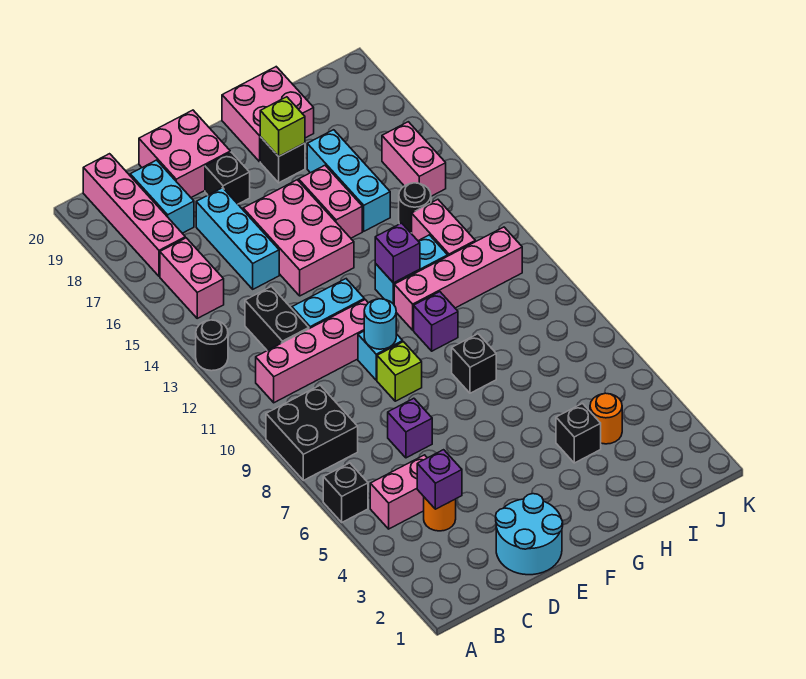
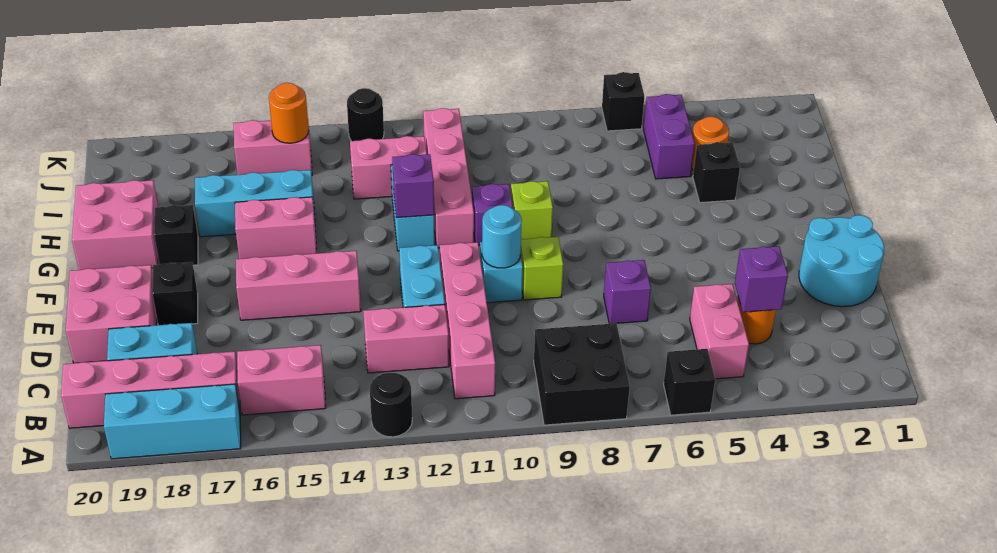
black brick C12:C13 level 1 -> pink brick C12:C13 level 1
cyan brick D15:D17 level 1 -> cyan brick A17:A19 level 1
pink brick E14:F16 level 1 -> pink brick E14:E16 level 1
black brick G8 level 1 -> black brick K6 level 1
lime brick G18 level 2 -> lime brick G9 level 1
none -> purple brick I5:J5 level 1
black round brick I14 level 1 -> black round brick K13 level 1
none -> orange round brick J15 level 2

